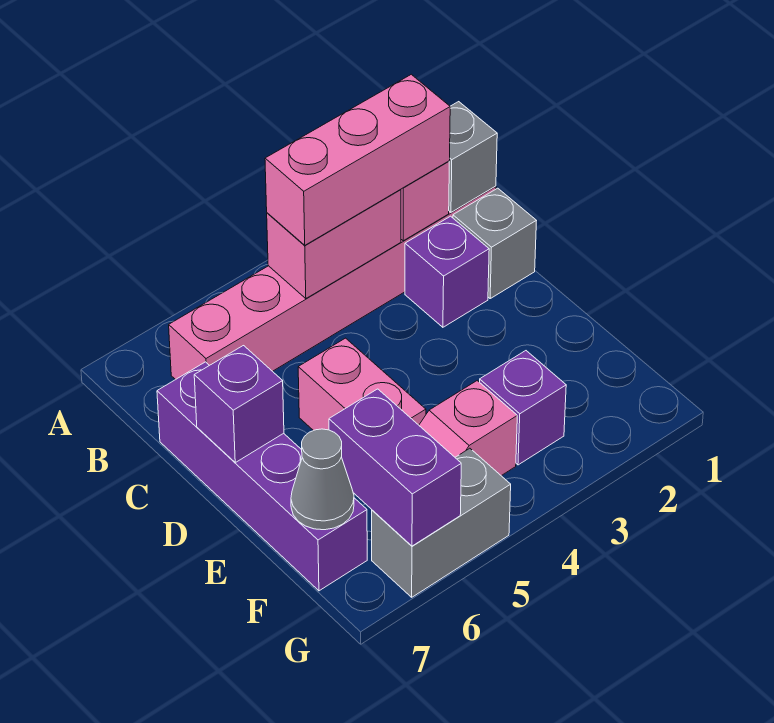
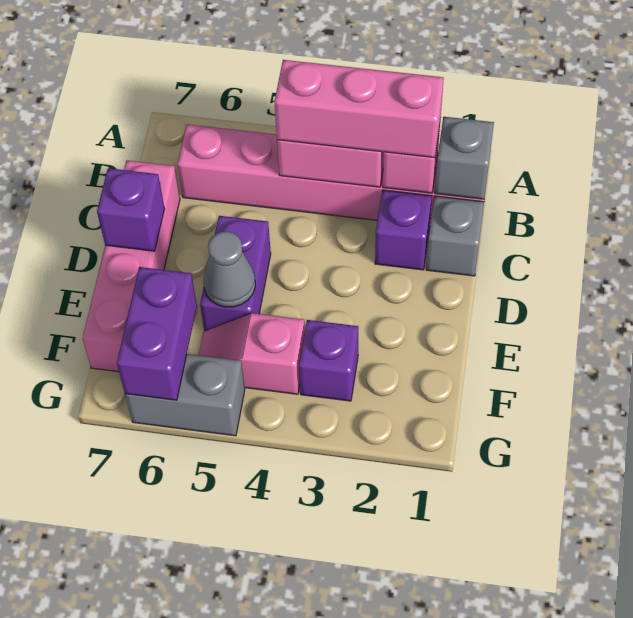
purple brick C7:F7 level 1 -> pink brick C7:F7 level 1
pink brick D5:E5 level 1 -> purple brick D5:E5 level 1
grey cone F7 level 2 -> grey cone E5 level 2

